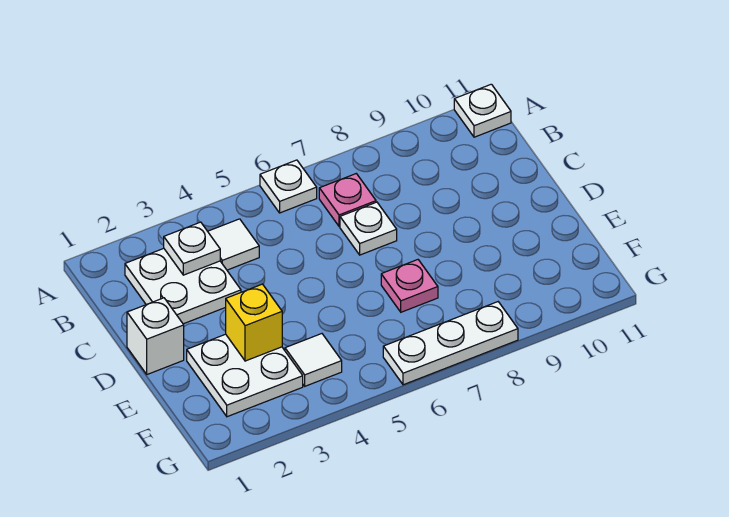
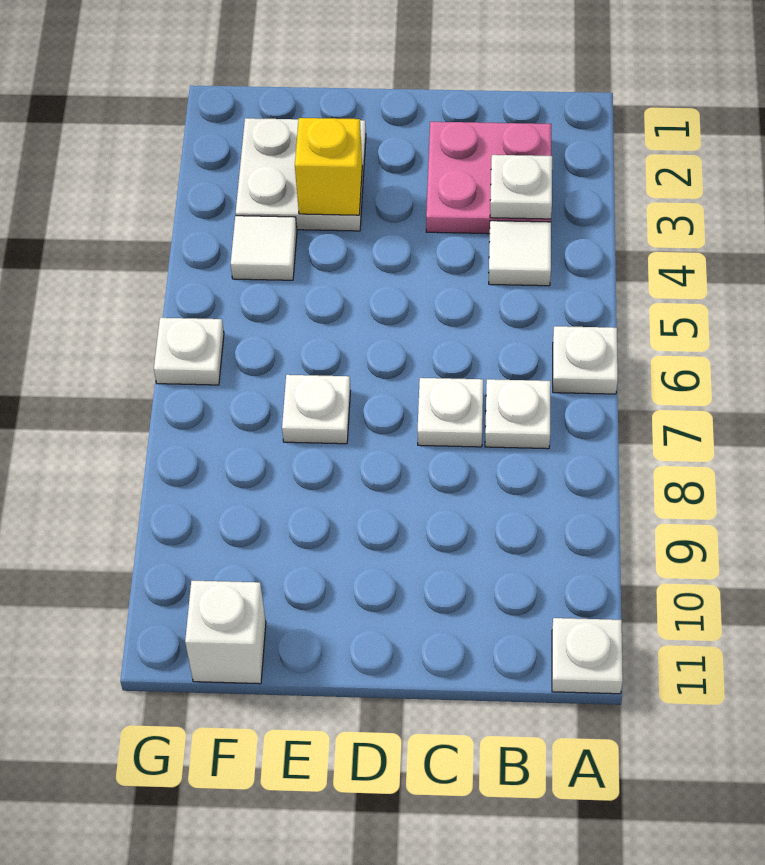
white plate B2:C3 level 1 -> pink plate B2:C3 level 1
pink plate B7 level 1 -> white plate B7 level 1
white brick D1 level 1 -> white brick F11 level 1
pink plate E7 level 1 -> white plate E7 level 1
white plate G6:G8 level 1 -> white plate G6 level 1

